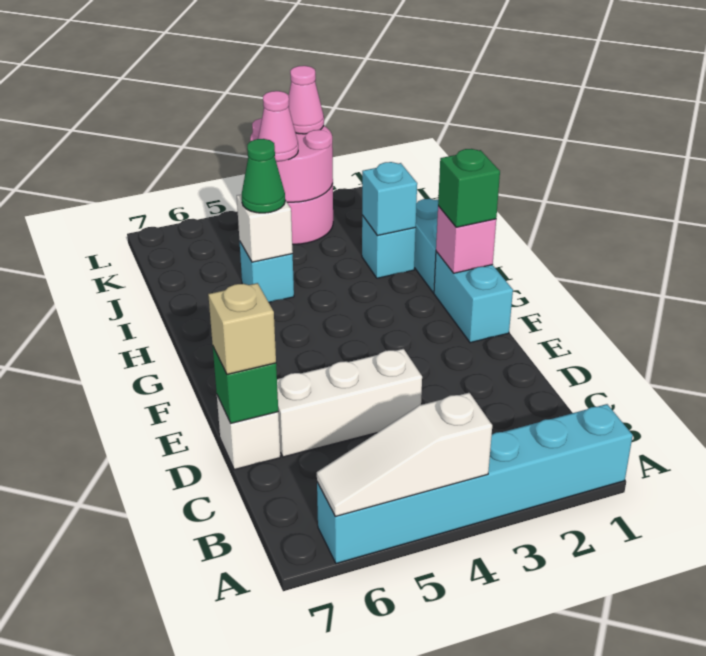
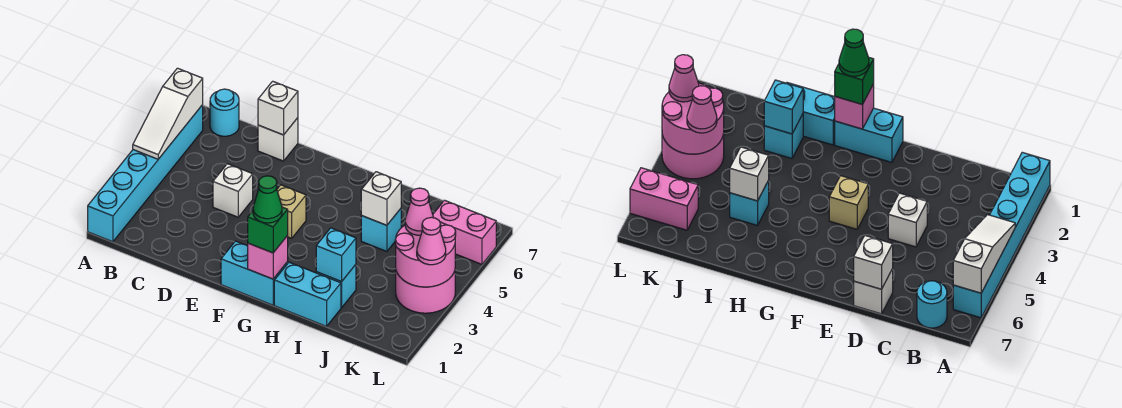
white slope A4:A6 level 2 top 4 -> white slope A4:A6 level 2 top 6
none -> cyan round brick B7 level 1
white brick D4:D6 level 1 -> white brick D4 level 1
green brick D7 level 2 -> white brick D7 level 2
tan brick D7 level 3 -> tan brick F4 level 1
green cone I5 level 3 -> green cone G1 level 4
none -> pink brick K6:L6 level 1

